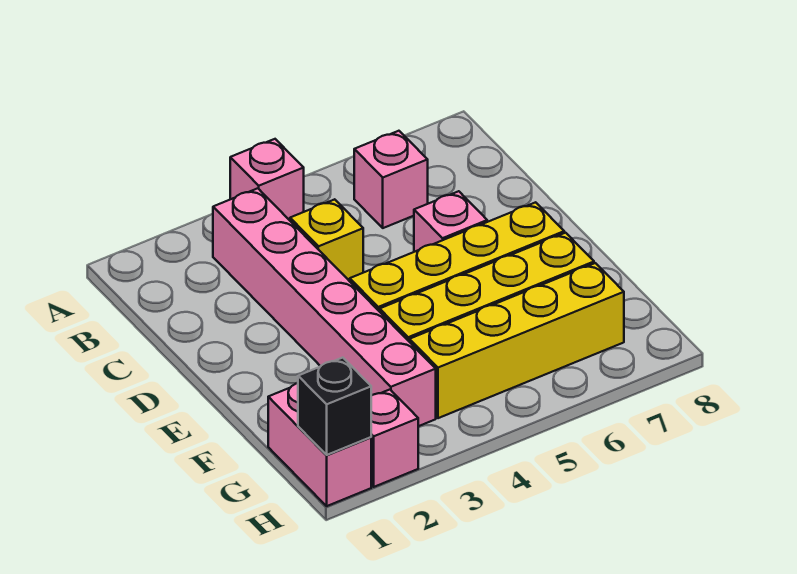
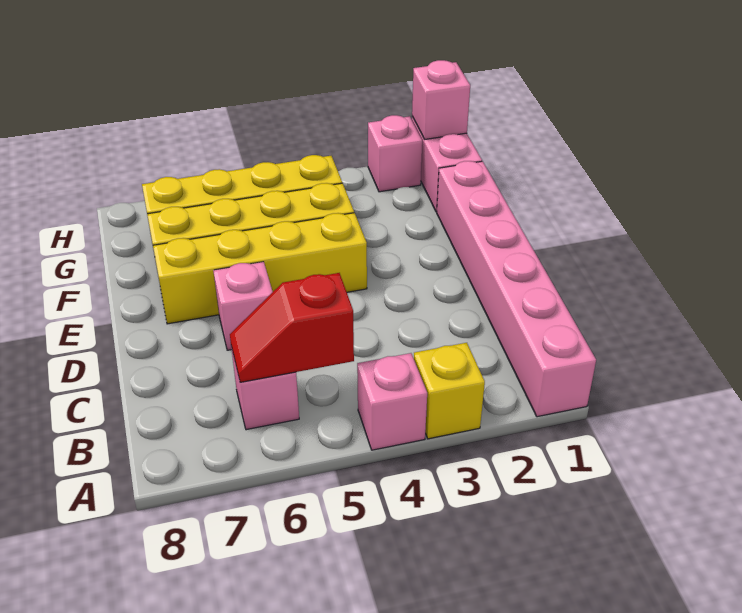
pink brick B3:G3 level 1 -> pink brick A1:F1 level 1
none -> red slope B5:B6 level 2 top 5
yellow brick C4 level 1 -> yellow brick A3 level 1
black brick H1 level 2 -> pink brick H1 level 2

